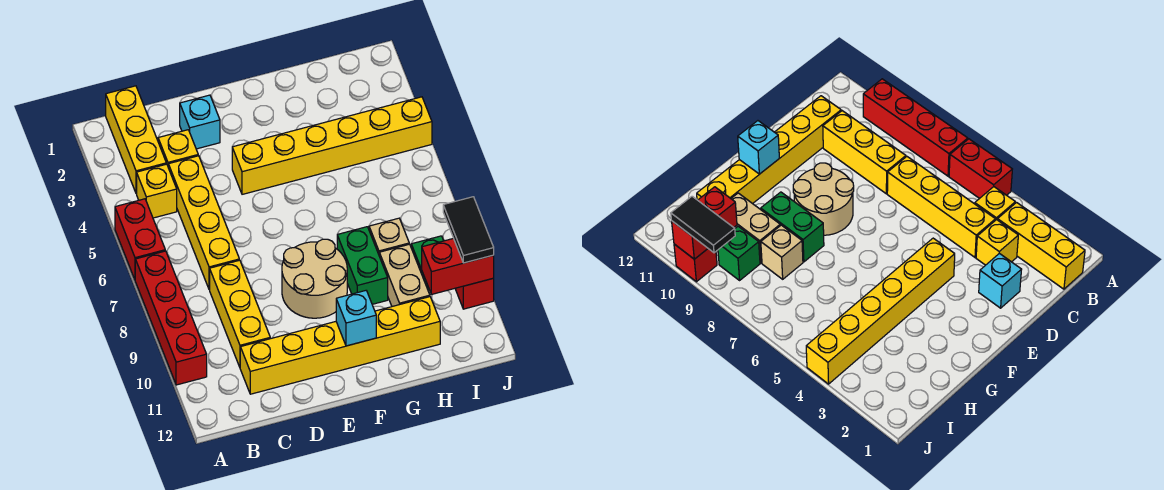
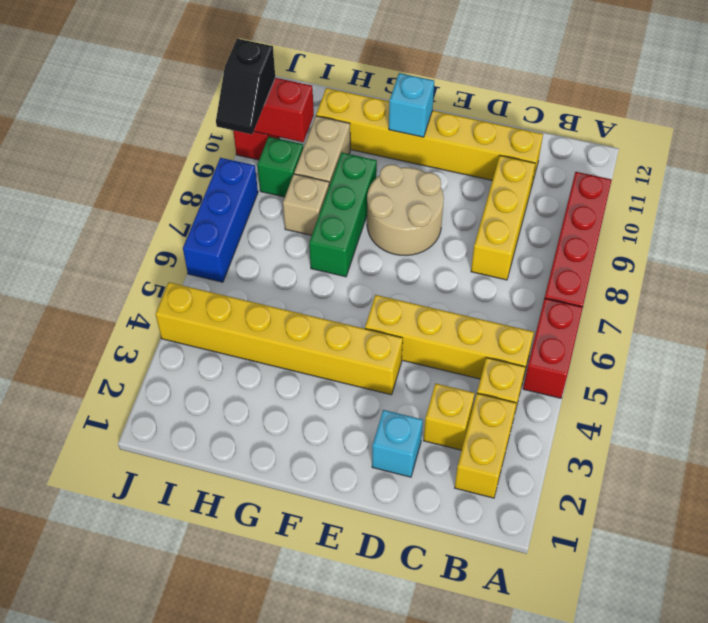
yellow brick B1:B3 level 1 -> yellow brick B2:B3 level 1
yellow brick C4:C7 level 1 -> yellow brick B5:E5 level 1
green brick G8:G9 level 1 -> green brick G7:G9 level 1
none -> blue brick J6:J8 level 1
black tile J9:J10 level 3 -> black slope J9:J10 level 3 top 10

